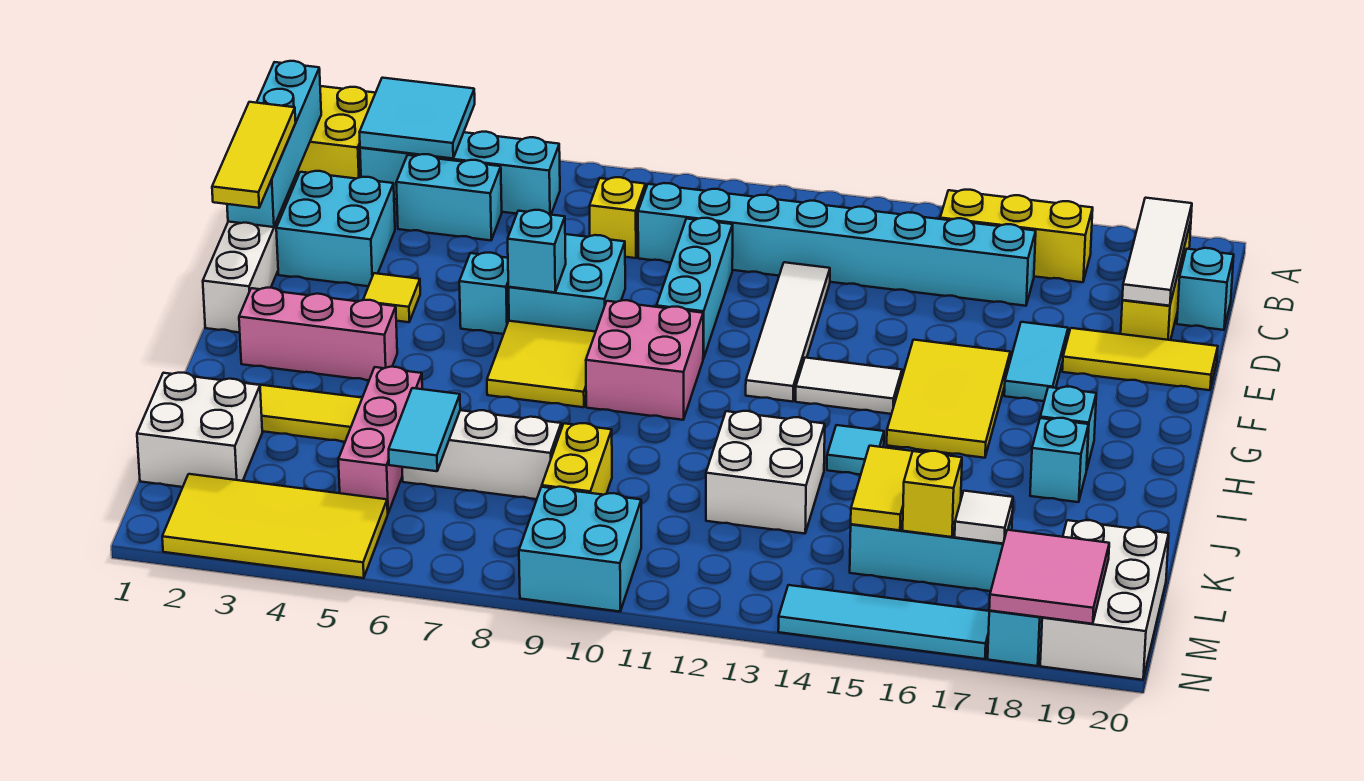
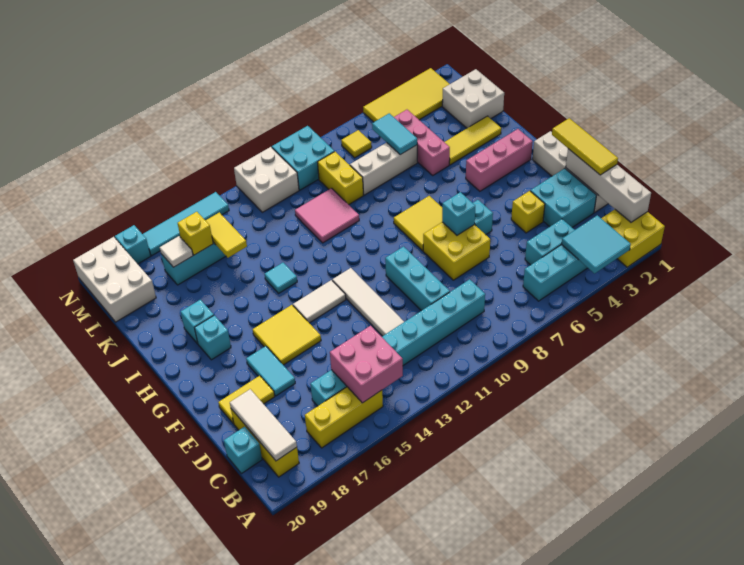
cyan brick B1:E1 level 2 -> white brick B1:E1 level 2
yellow brick C8 level 1 -> yellow brick E4 level 1
cyan brick E7:F8 level 1 -> yellow brick E7:F8 level 1
yellow tile E18:E20 level 1 -> yellow tile E18:E19 level 1
yellow tile F4 level 1 -> yellow tile M7 level 1
yellow tile F15:H16 level 1 -> yellow tile F15:G16 level 1
pink brick G9:H10 level 1 -> pink brick B14:C15 level 2
white brick J12:K13 level 1 -> white brick M11:N12 level 1
pink tile M18:N19 level 2 -> pink tile J10:K11 level 1

